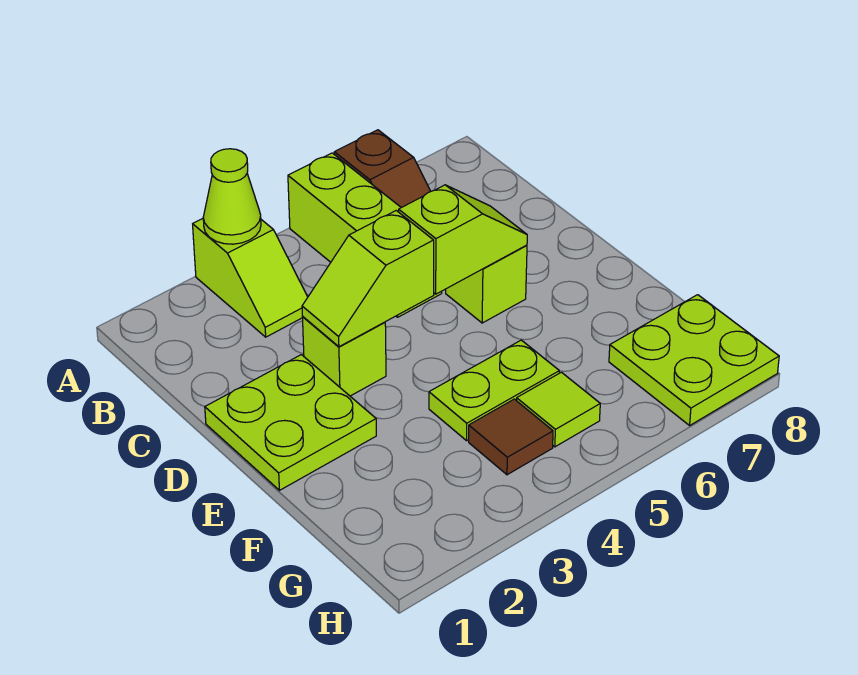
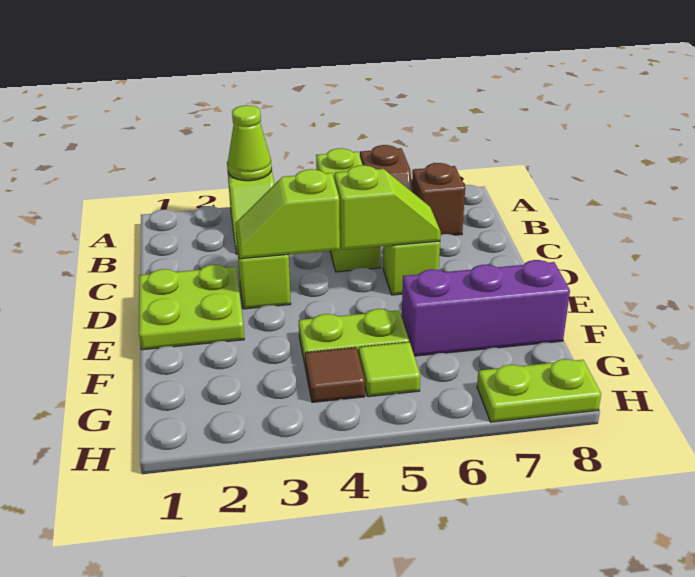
none -> brown brick B7 level 1
none -> purple brick F6:F8 level 1
lime plate G7:H8 level 1 -> lime plate H7:H8 level 1

